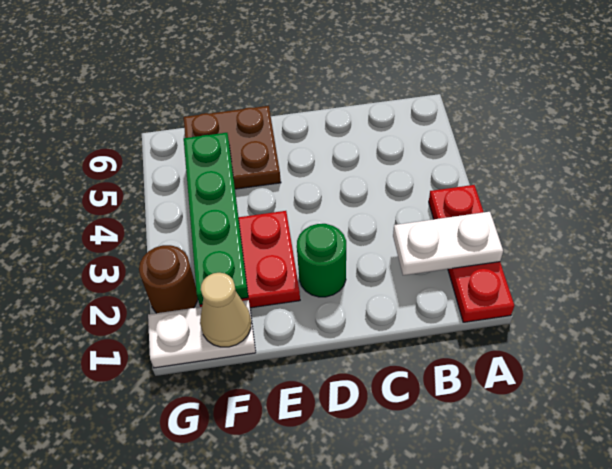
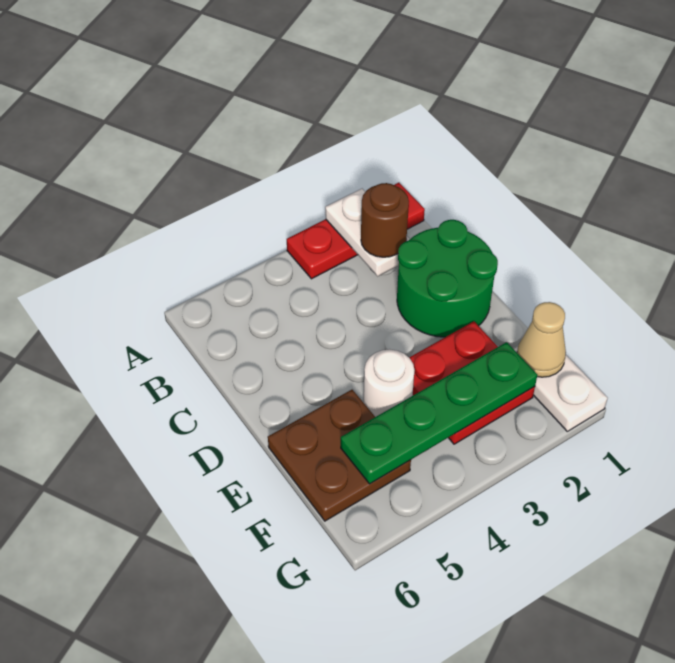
green round brick D2 level 1 -> green round brick C1:D2 level 1
none -> white round brick E4 level 1
brown round brick G2 level 1 -> brown round brick B2 level 3

